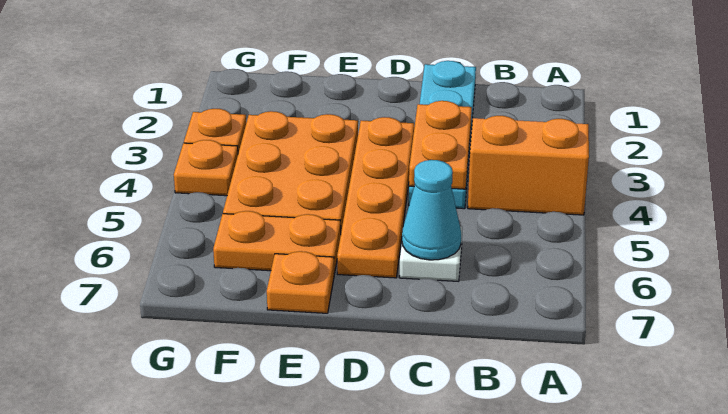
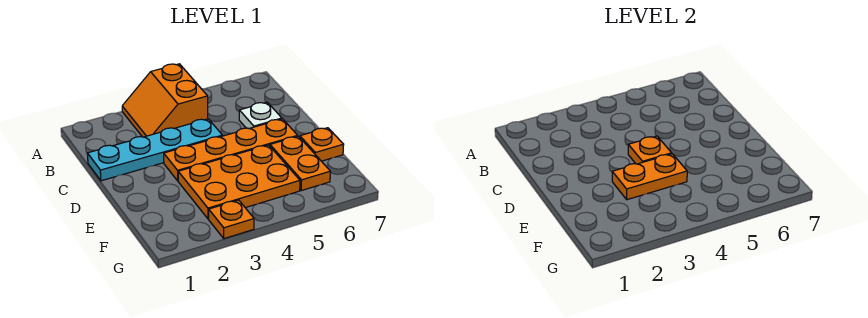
orange plate C3:C4 level 2 -> orange plate E3:E4 level 2
cyan cone C6 level 2 -> none
orange plate G4 level 1 -> orange plate D4 level 2

